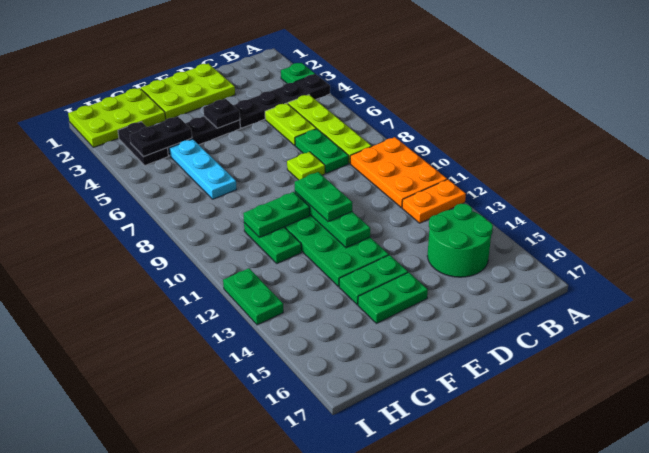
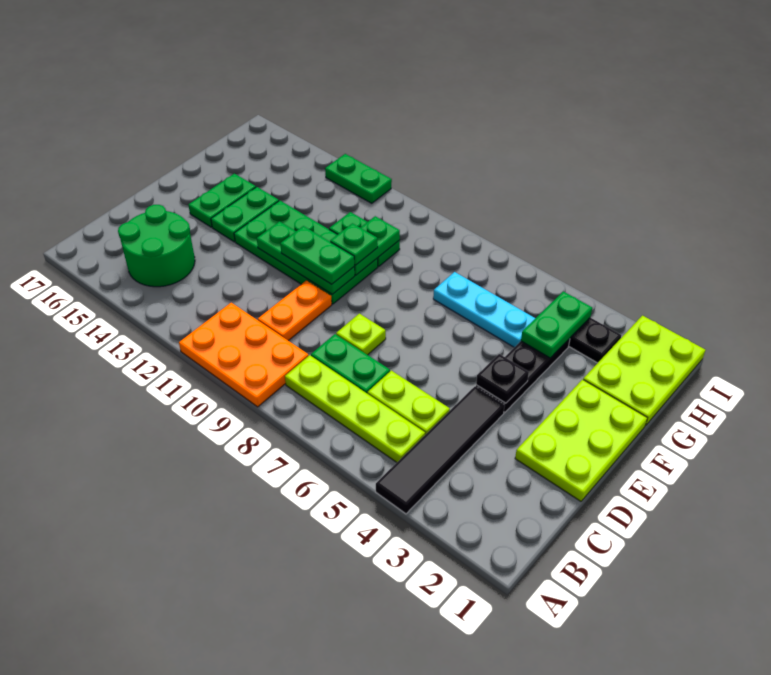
green plate A3 level 1 -> green plate F10 level 3
black plate A4:D4 level 1 -> black tile A4:D4 level 1
orange plate A12:B12 level 1 -> orange plate C10:D10 level 1
black plate G4:H4 level 2 -> green plate G4:H4 level 2

